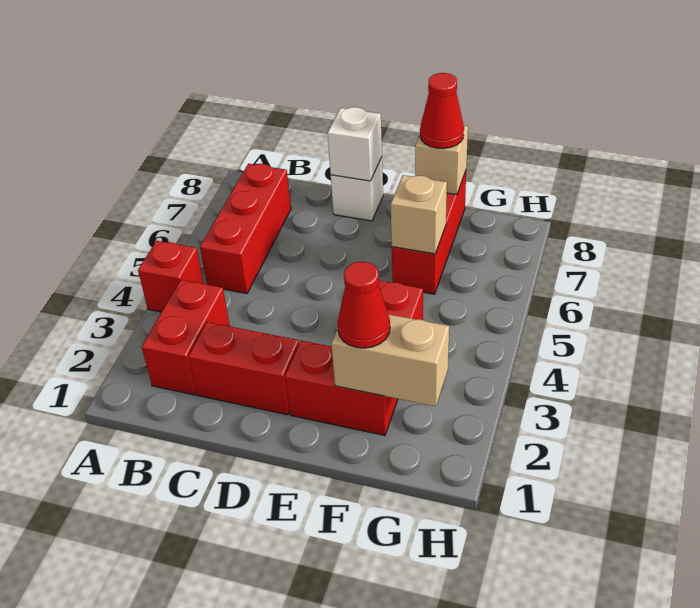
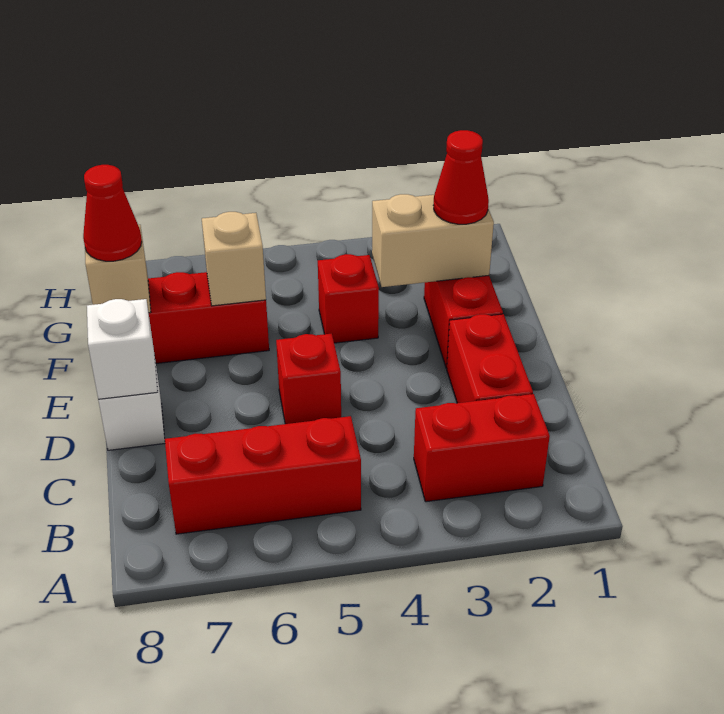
red brick A4 level 1 -> red brick D5 level 1
tan brick F2:G2 level 2 -> tan brick F2:F3 level 2

